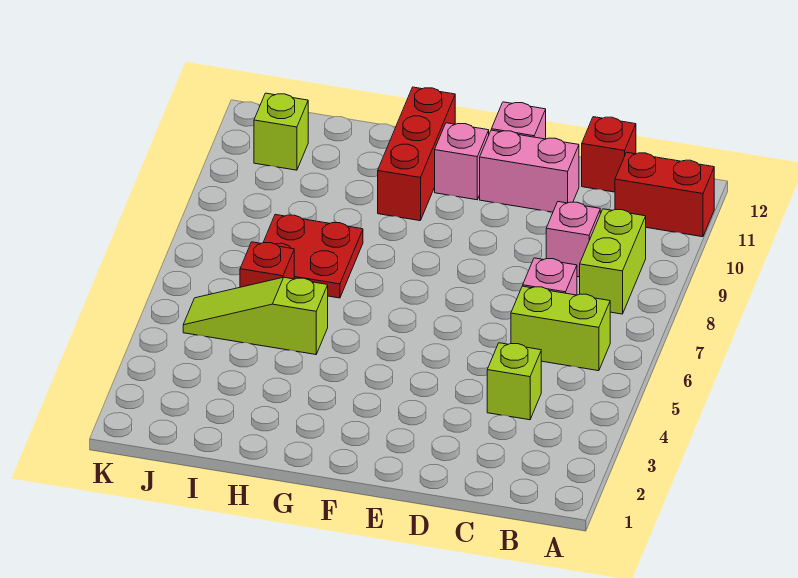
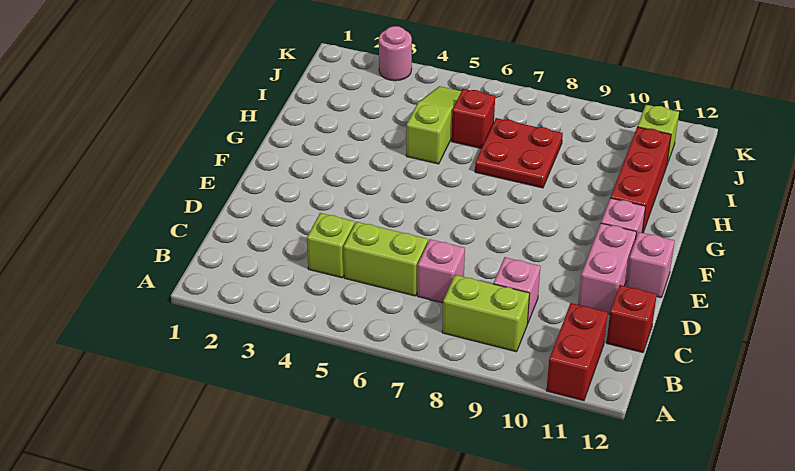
lime brick B6:C6 level 1 -> lime brick C5:C6 level 1
red brick G10:G12 level 1 -> red brick G11:I11 level 1
none -> pink round brick K3 level 1

